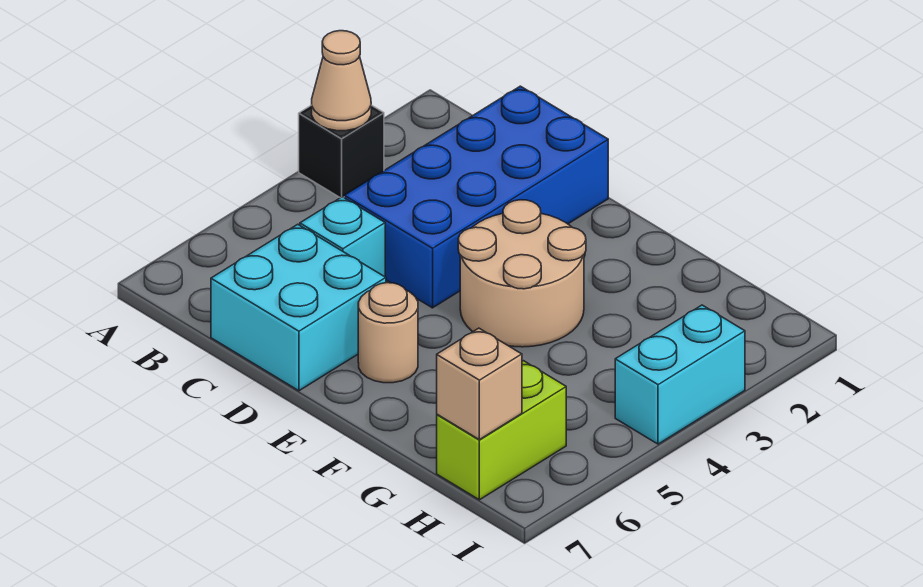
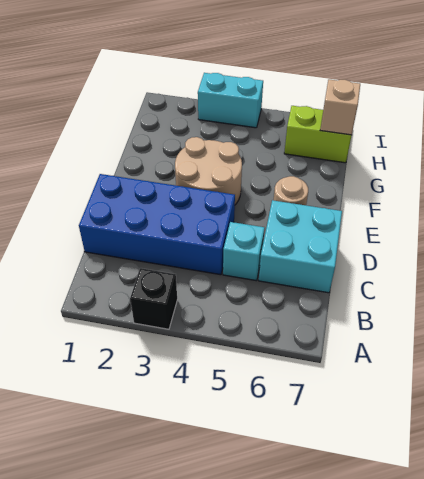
tan cone A3 level 2 -> none

